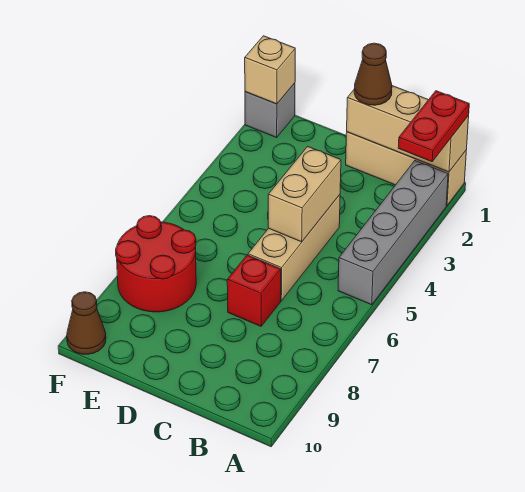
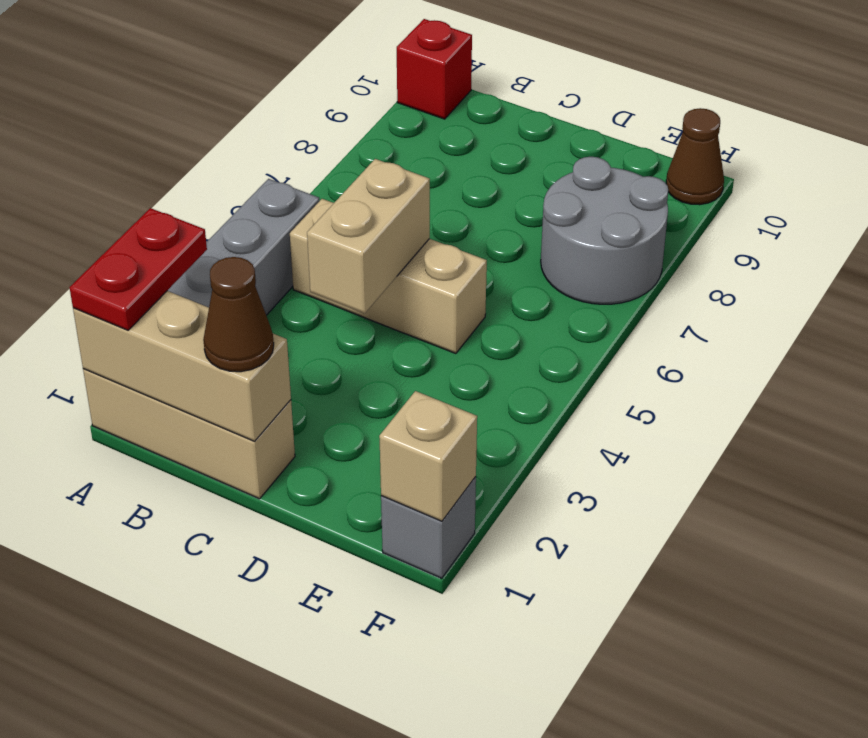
tan brick C4:C6 level 1 -> tan brick B5:D5 level 1
red brick C7 level 1 -> red brick A10 level 1
red round brick E7:F8 level 1 -> grey round brick E7:F8 level 1

